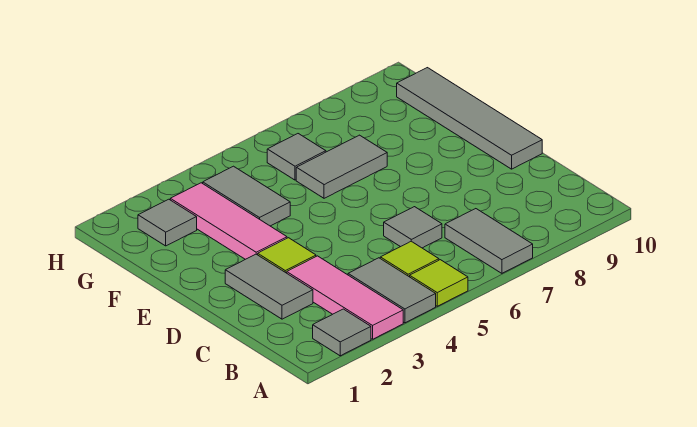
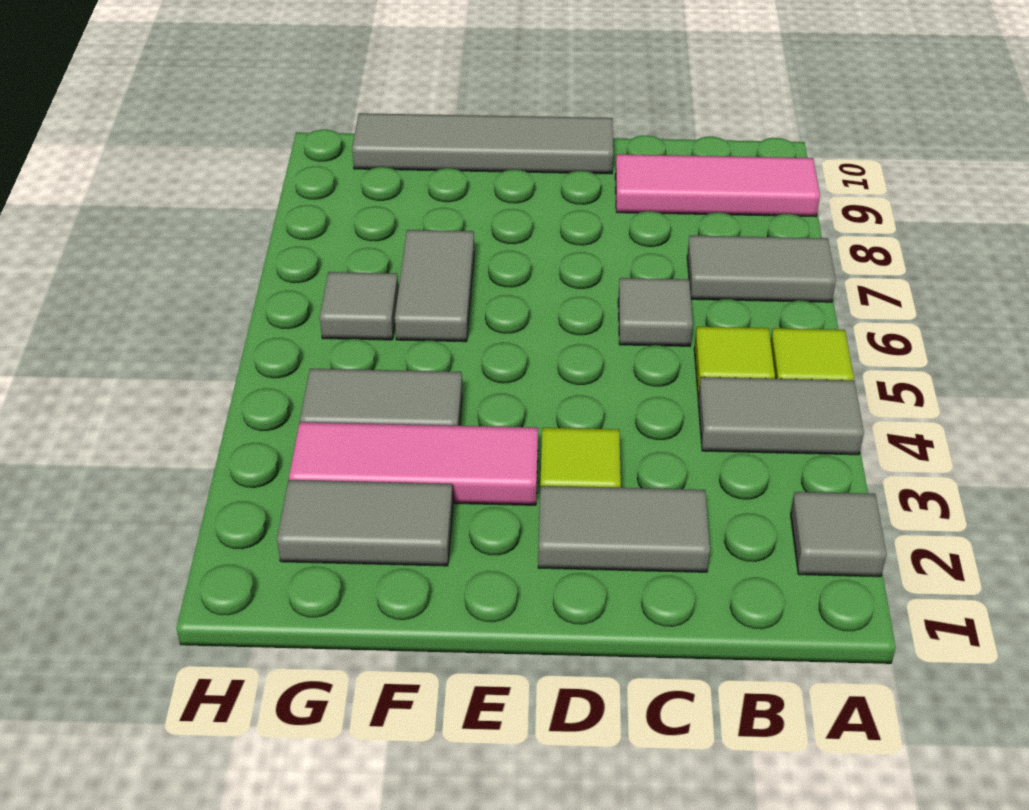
pink tile A3:C3 level 1 -> pink tile A9:C9 level 1
grey tile G2 level 1 -> grey tile F2:G2 level 1

